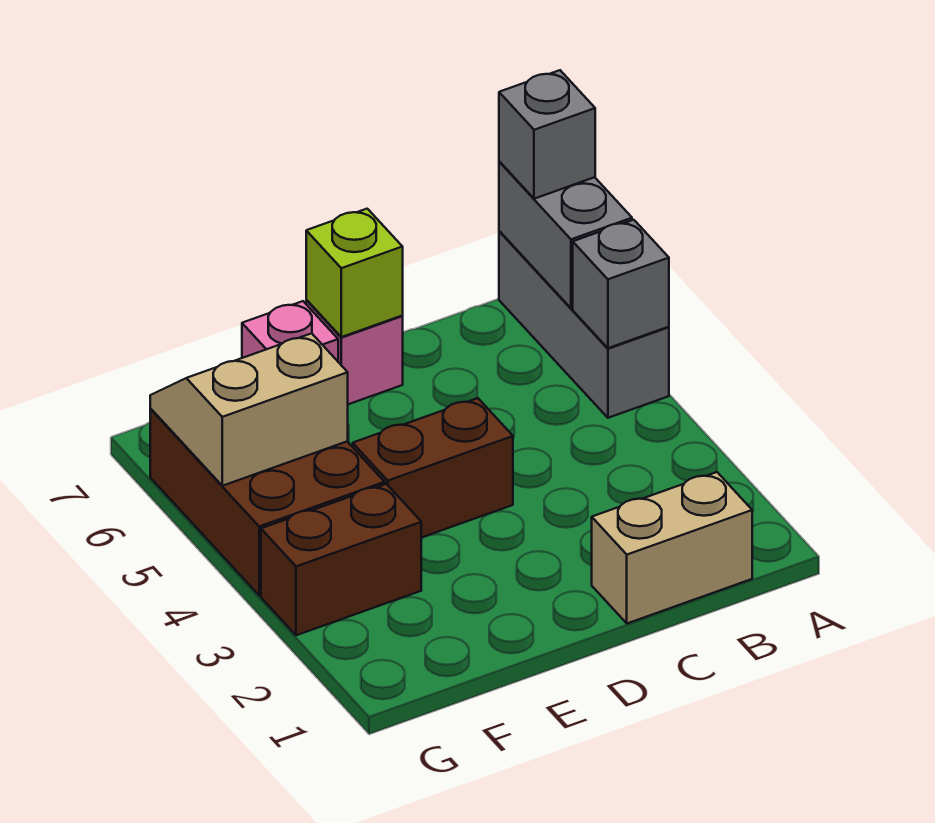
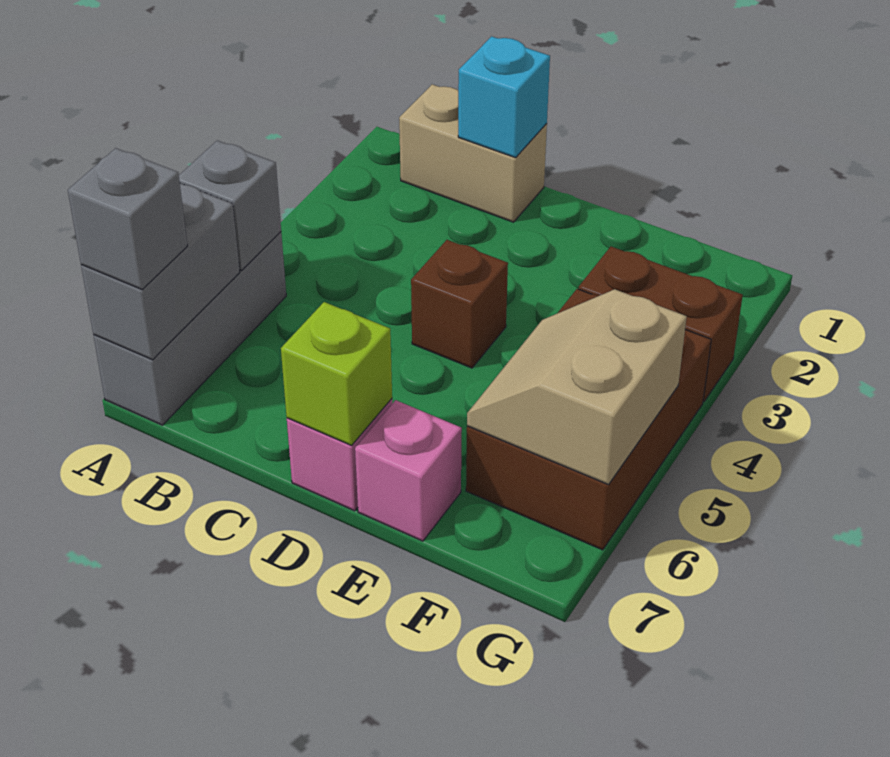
none -> cyan brick C1 level 2
brown brick D4:E4 level 1 -> brown brick D4 level 1
tan slope F5:G6 level 2 top 5 -> tan slope F5:G6 level 2 top G

